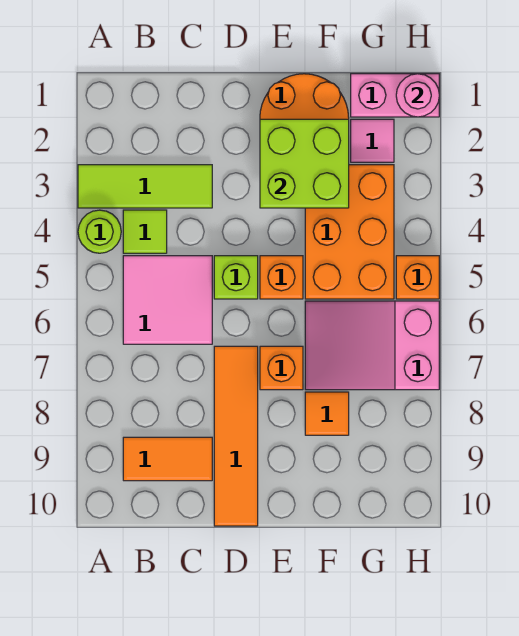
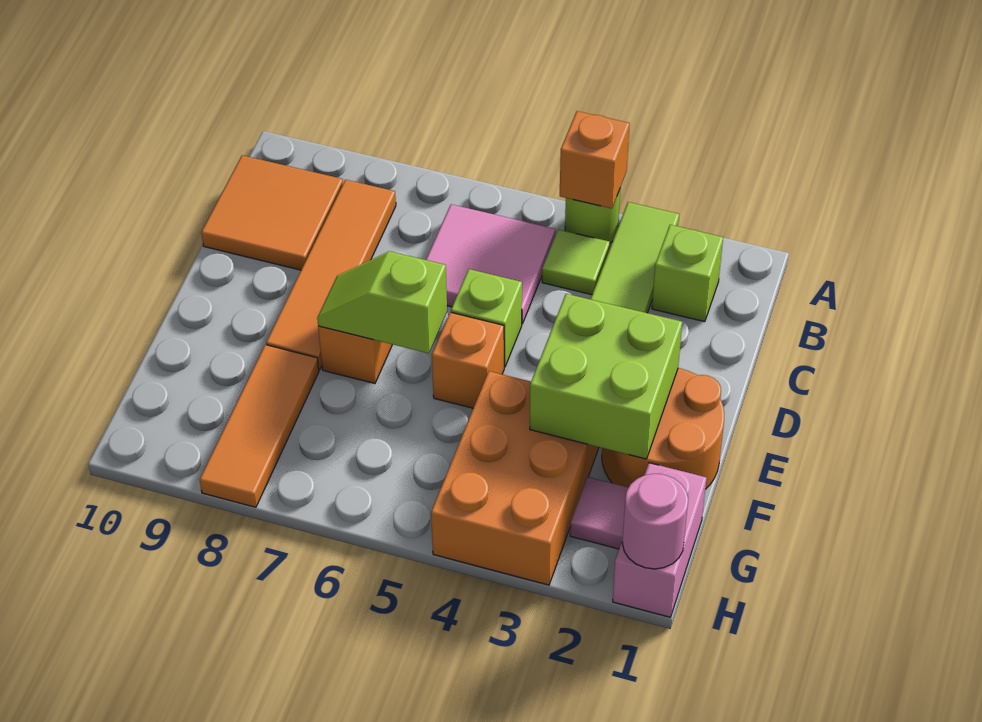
none -> lime brick B2 level 1
orange tile B9:C9 level 1 -> orange tile B9:C10 level 1
orange tile D7:D10 level 1 -> orange tile B8:E8 level 1
none -> lime slope E6:E7 level 2 top 6
orange brick F3:G5 level 1 -> orange brick F3:H4 level 1
pink slope F6:H7 level 1 top H -> none
orange tile F8 level 1 -> orange tile F8:H8 level 1
orange brick H5 level 1 -> orange brick A4 level 2

